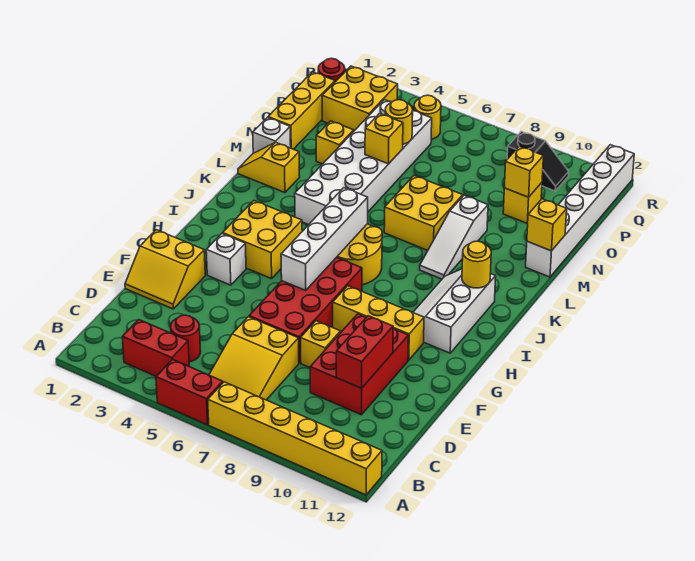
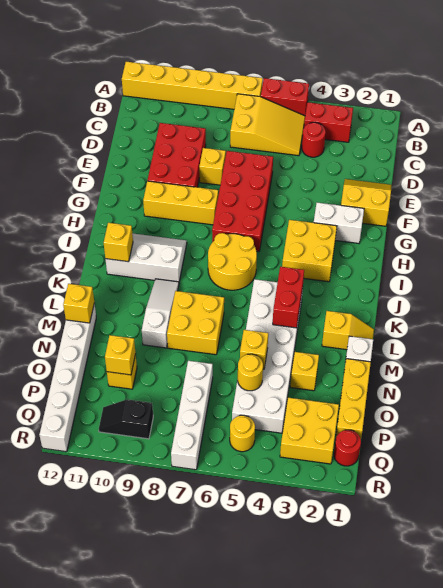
yellow slope B6:D7 level 1 top D -> yellow slope B5:C7 level 1 top 7
red brick D10:E10 level 2 -> red brick K4:L4 level 2
white brick G3 level 1 -> white brick G2:G3 level 1
white brick G6:J6 level 2 -> white brick O7:R7 level 1
white slope H10:J11 level 1 top 11 -> white slope I9:J11 level 1 top J
yellow round brick J11 level 2 -> yellow brick J11 level 2

